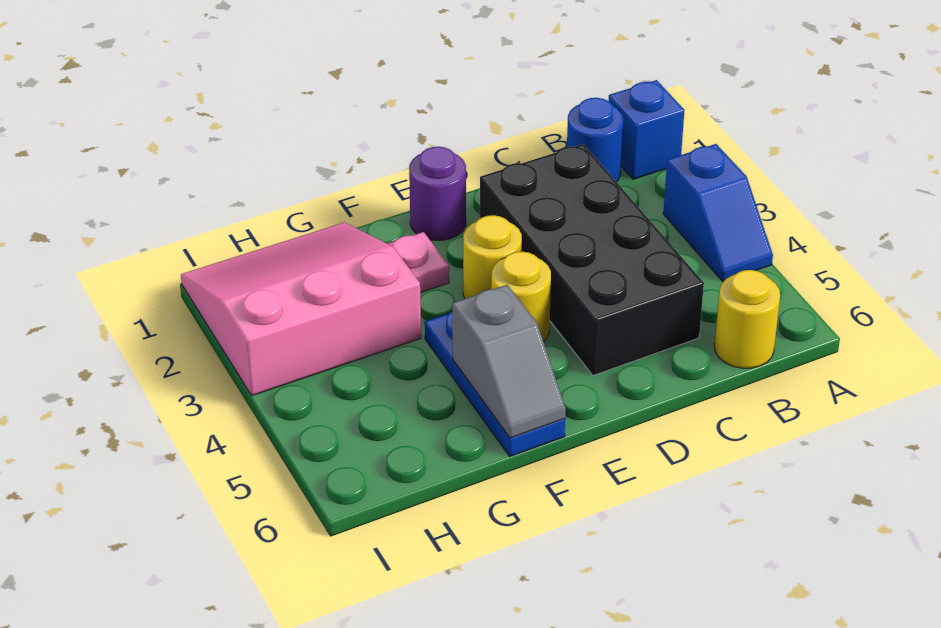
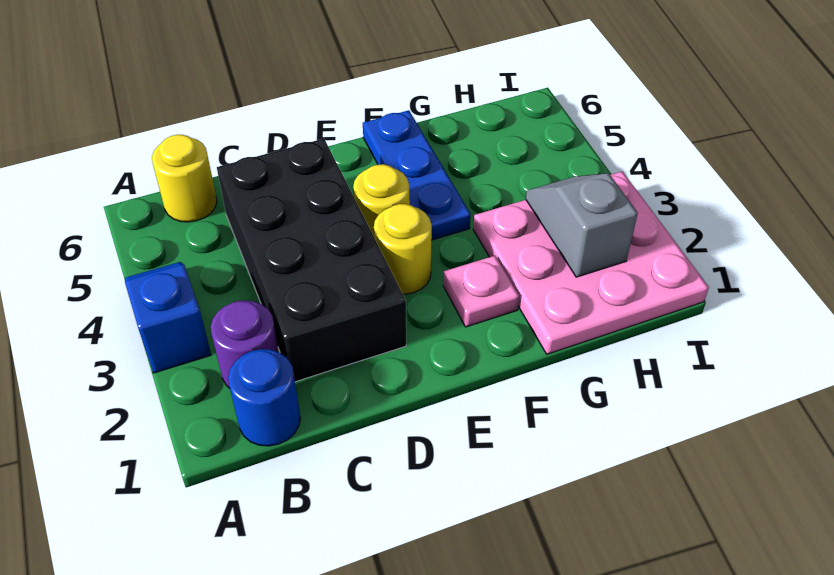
blue brick A1 level 1 -> none
purple round brick E1 level 1 -> purple round brick B2 level 1
grey slope F5:F6 level 2 top 5 -> grey slope H2:H3 level 2 top 2
pink slope G1:I3 level 1 top 3 -> pink plate G1:I3 level 1

